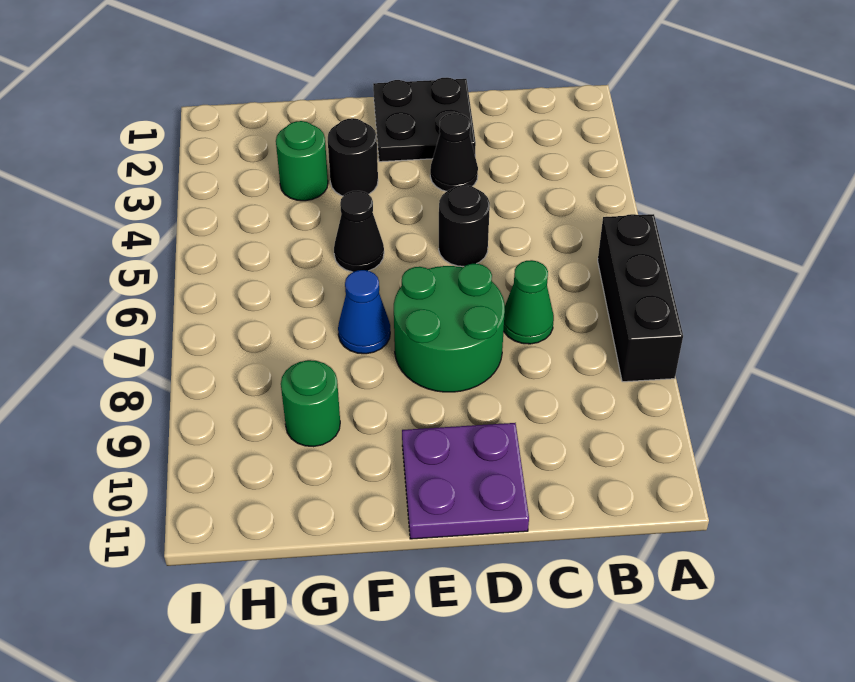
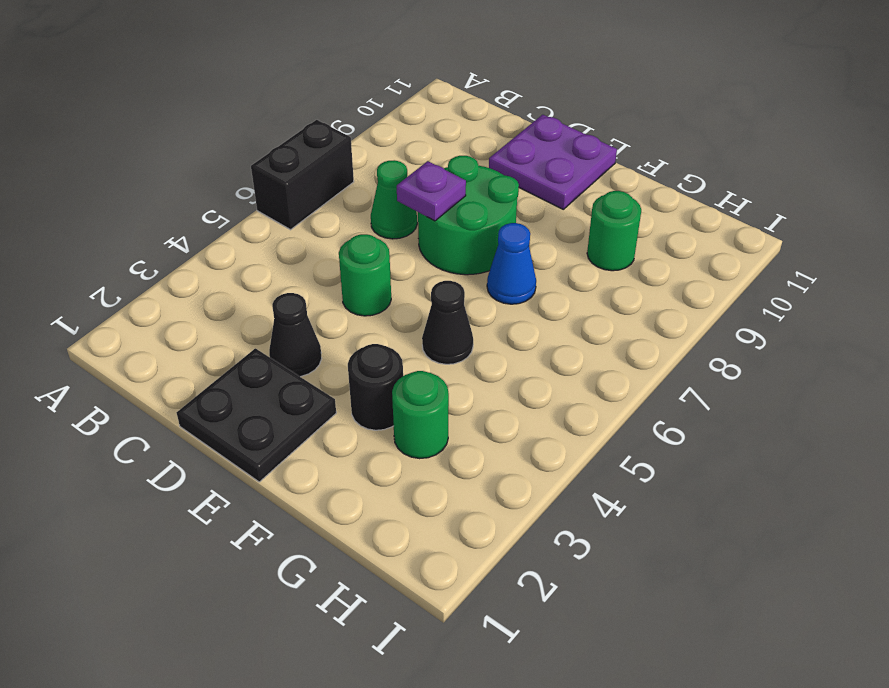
black brick A6:A8 level 1 -> black brick A6:A7 level 1
black round brick D5 level 1 -> green round brick D5 level 1
none -> purple plate D7 level 2

